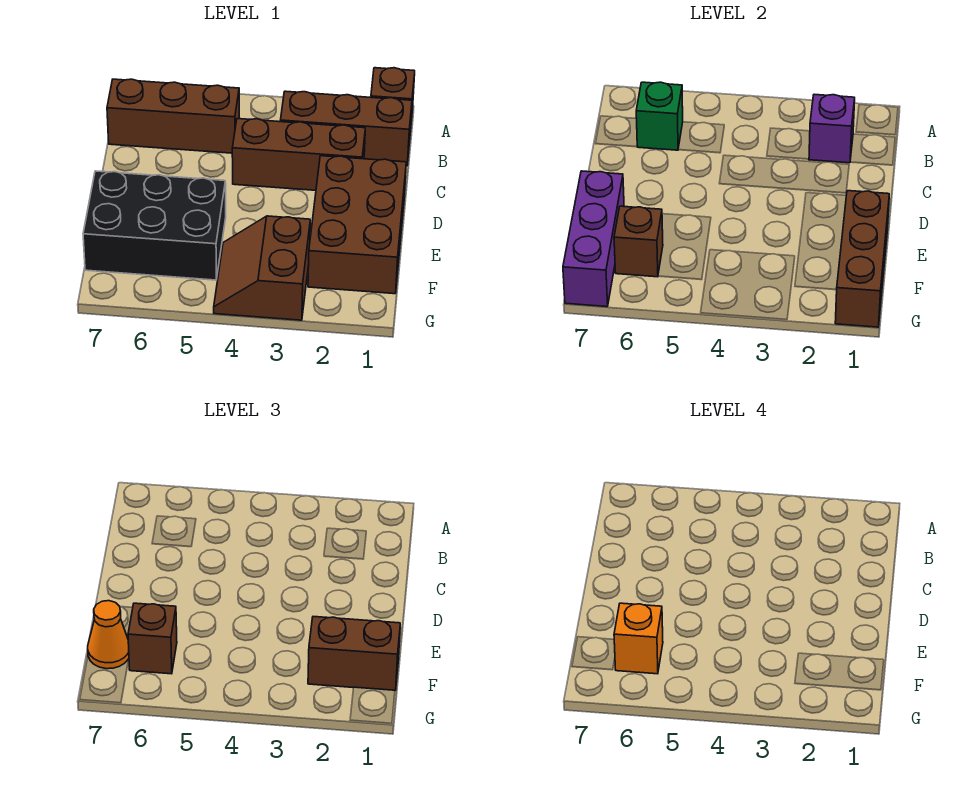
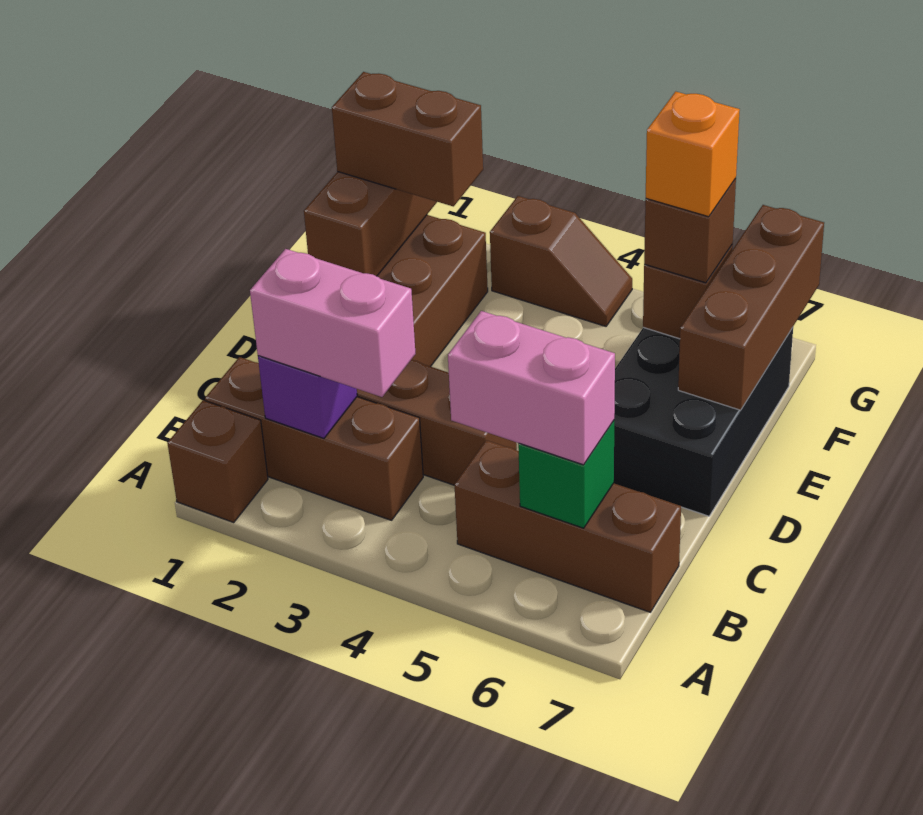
none -> pink brick B2:B3 level 3
none -> pink brick B5:B6 level 3
black brick E5:F7 level 1 -> black brick D6:F7 level 1
purple brick E7:G7 level 2 -> brown brick E7:G7 level 2
brown slope F3:G4 level 1 top 3 -> brown slope G3:G4 level 1 top 3
orange cone F7 level 3 -> none

